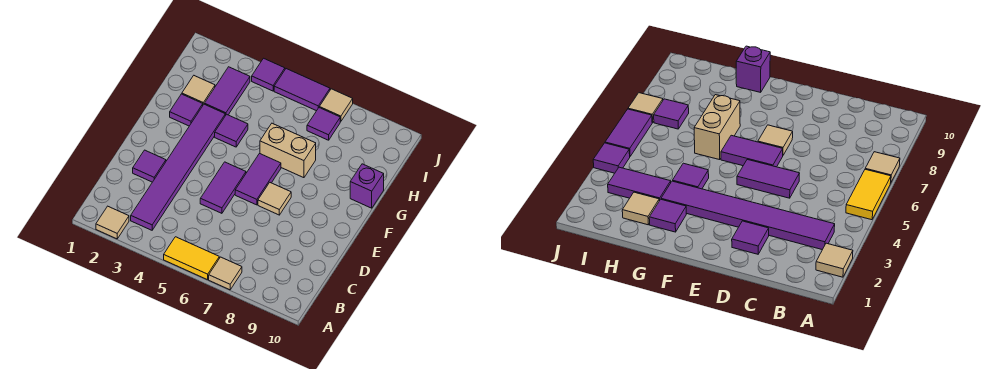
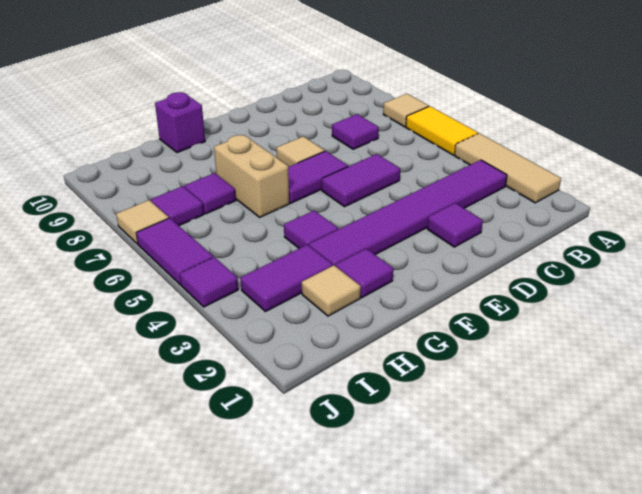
tan tile A2 level 1 -> tan tile A2:A4 level 1
none -> purple tile C7 level 1
none -> purple tile H7 level 1

